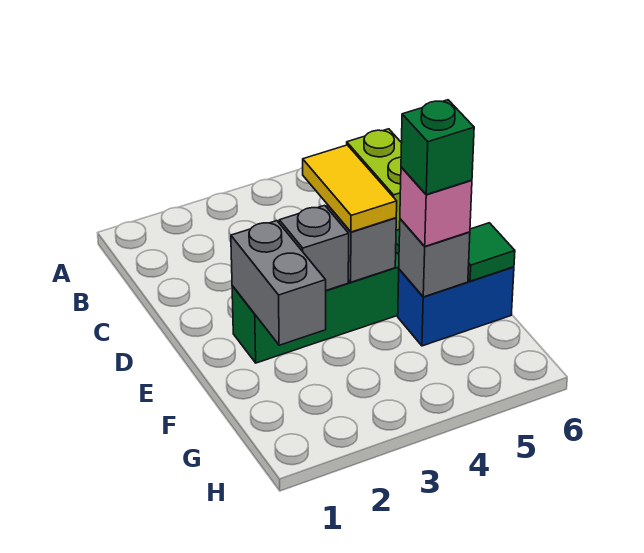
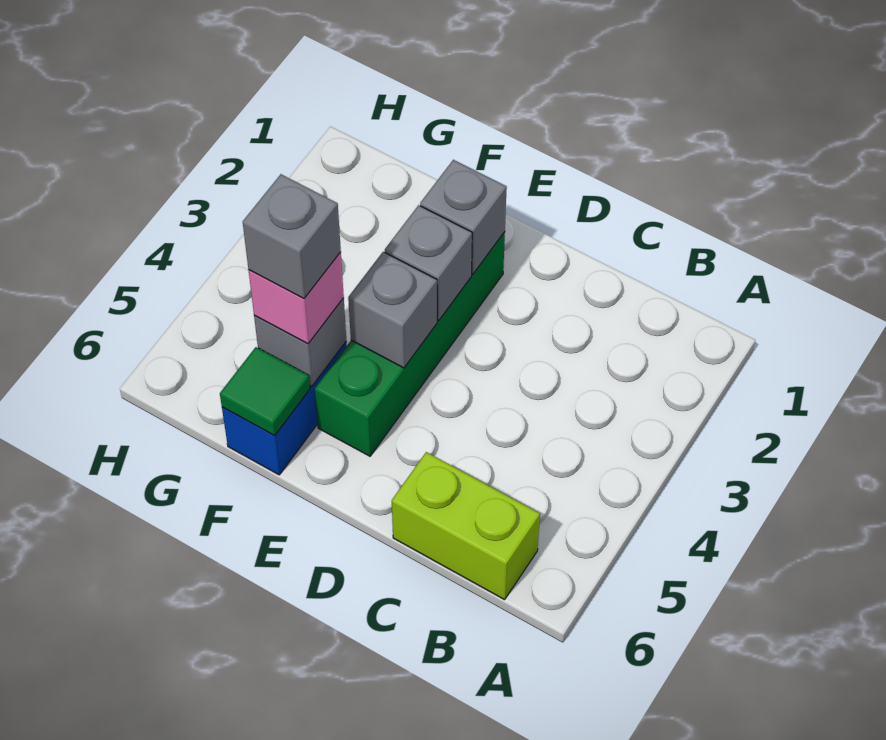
yellow tile D4:E4 level 3 -> none
grey brick E2:F2 level 2 -> grey brick E2 level 2
green brick F5 level 4 -> grey brick F5 level 4

